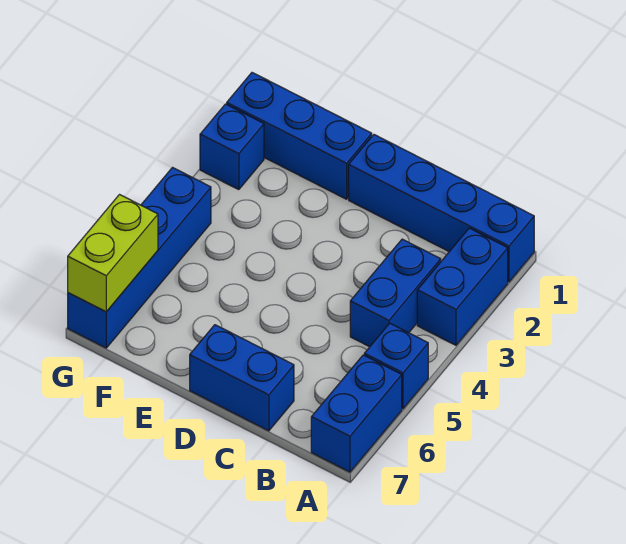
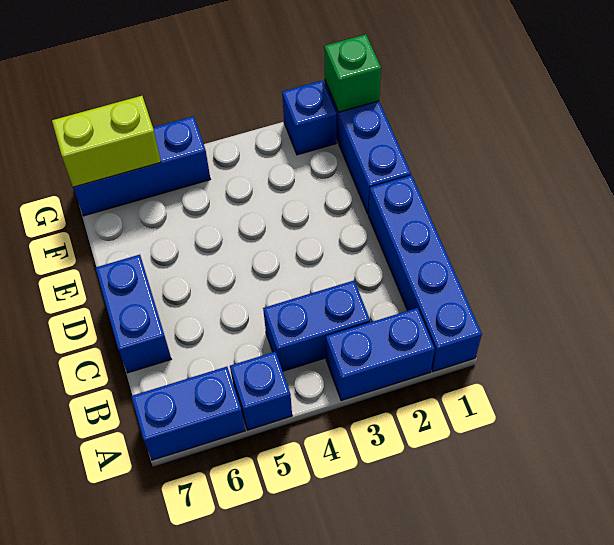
none -> green brick G1 level 2
blue brick G4:G7 level 1 -> blue brick G5:G7 level 1

